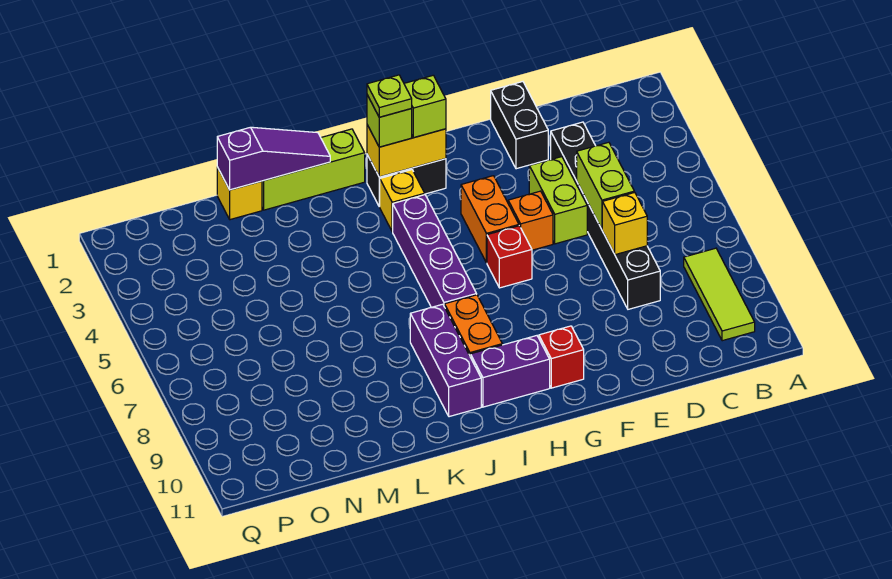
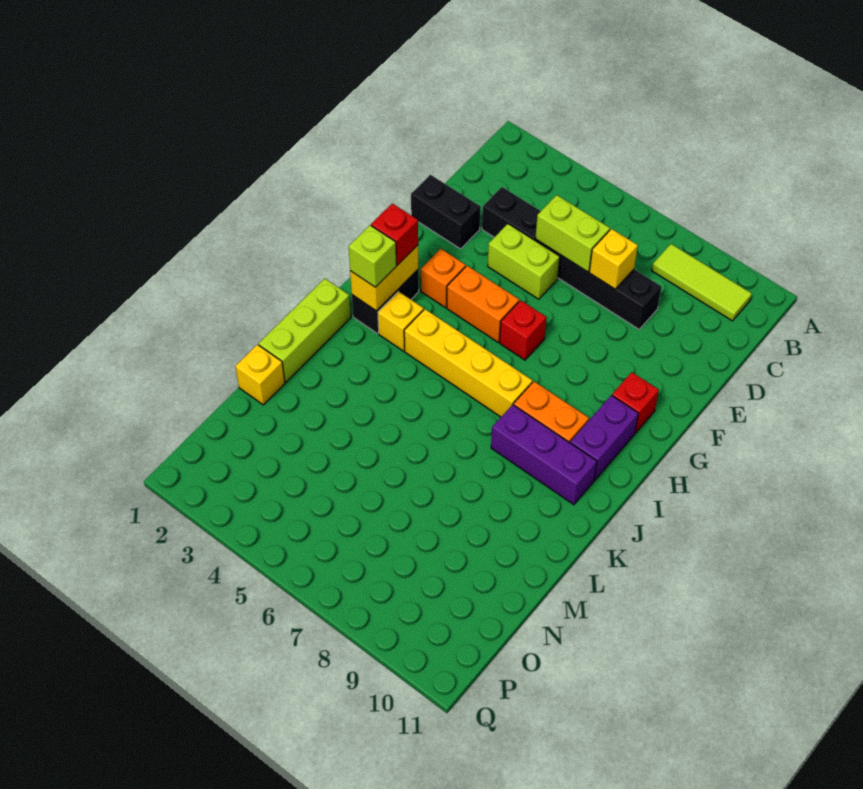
orange brick F5 level 1 -> orange brick G3 level 1
lime brick H2 level 3 -> red brick H2 level 3
lime plate I2 level 4 -> none
purple brick I4:I7 level 1 -> yellow brick I4:I7 level 1
purple slope K1:M1 level 2 top M -> none

